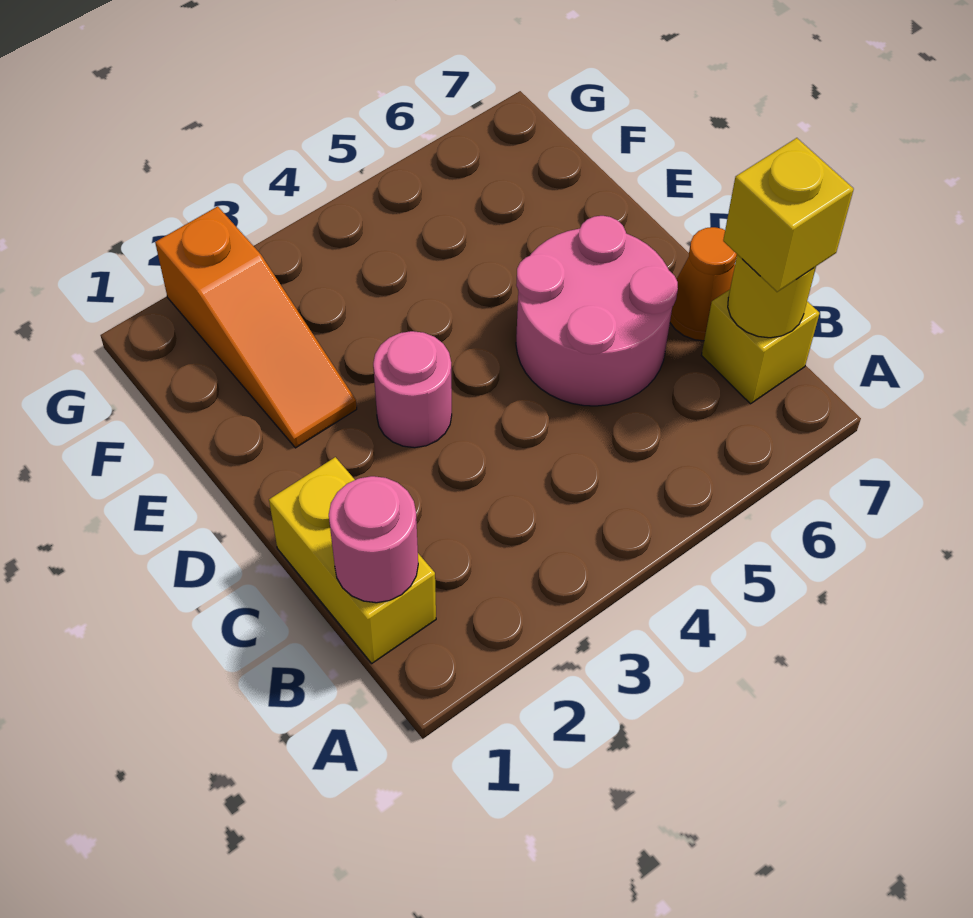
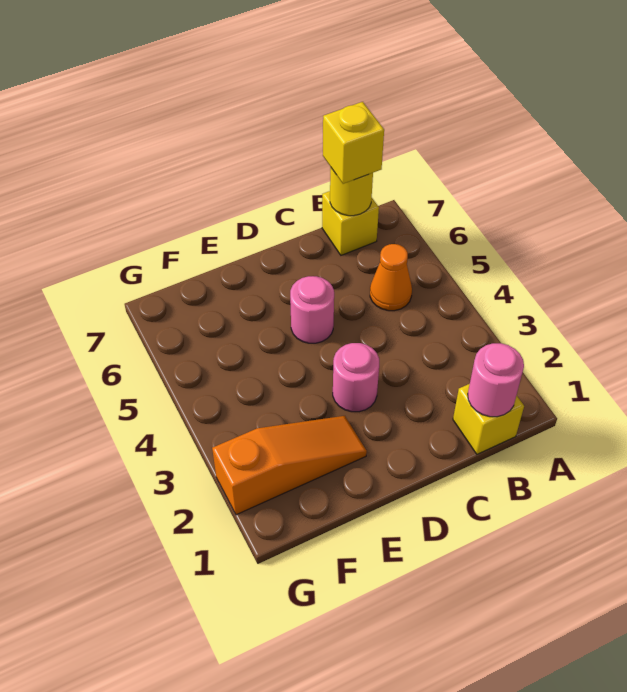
yellow brick B1:C1 level 1 -> yellow brick B1 level 1
pink round brick C5:D6 level 1 -> pink round brick D5 level 1
orange cone C7 level 1 -> orange cone B5 level 1

